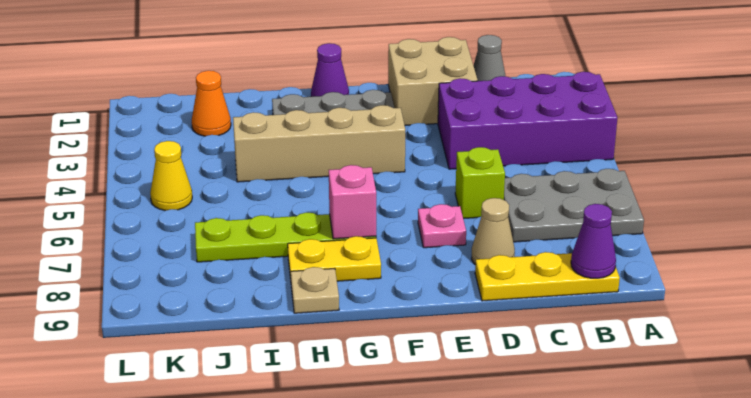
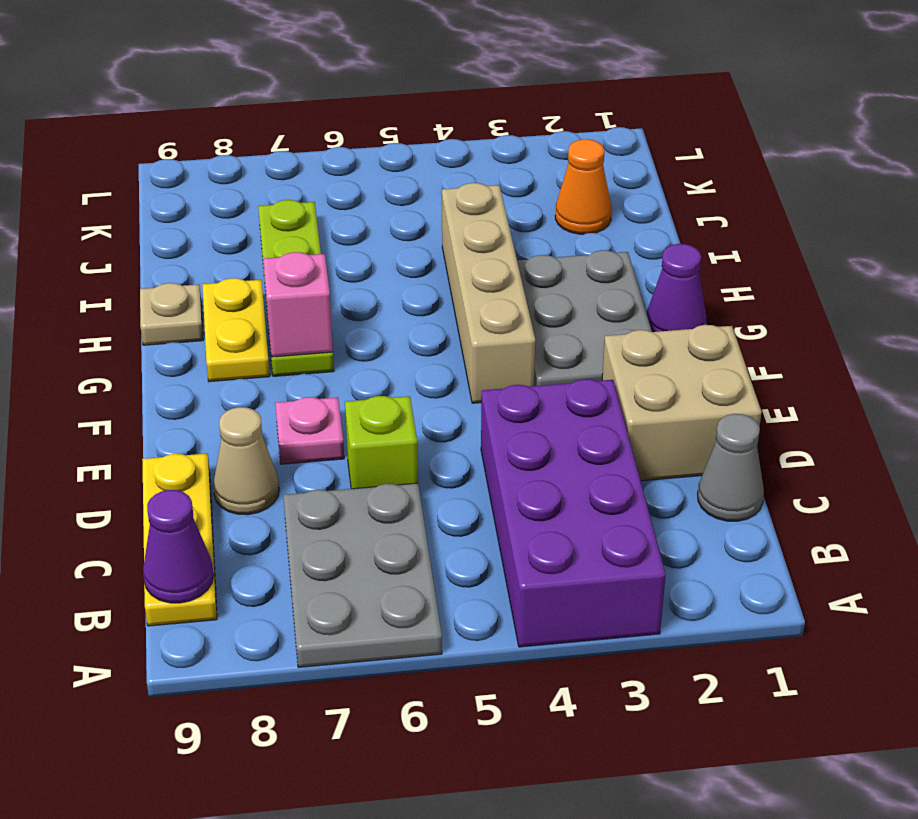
yellow cone K5 level 1 -> none

